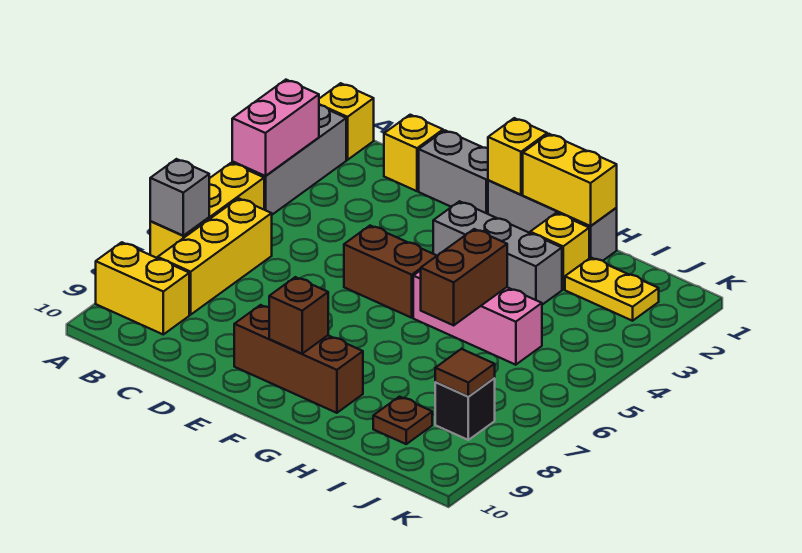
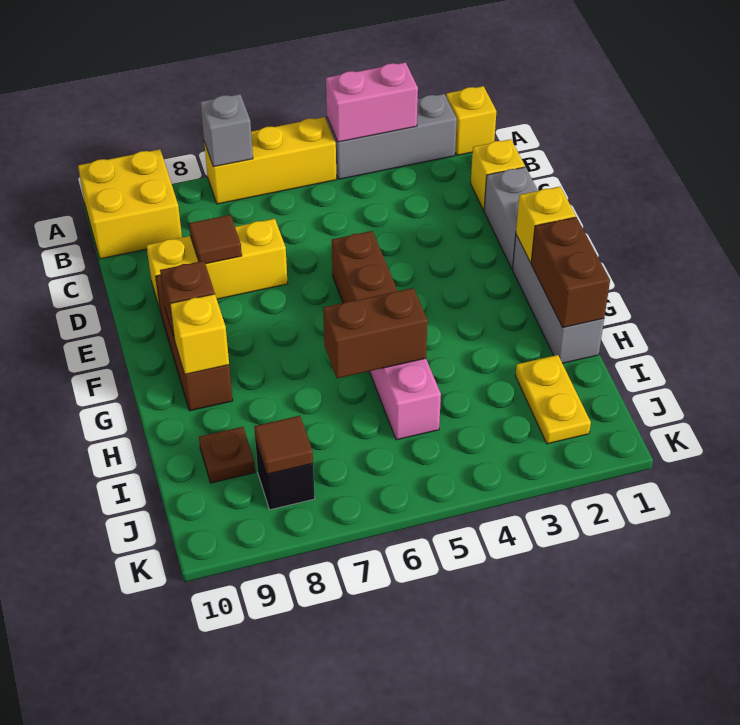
yellow brick A9:B9 level 1 -> yellow brick A9:B10 level 1
yellow brick B6:B8 level 1 -> yellow brick D7:D9 level 1
none -> brown tile D8 level 2
grey brick F3:H3 level 1 -> none
yellow brick G1:H1 level 2 -> brown brick G1:H1 level 2
yellow brick H2 level 1 -> yellow brick G9 level 2

